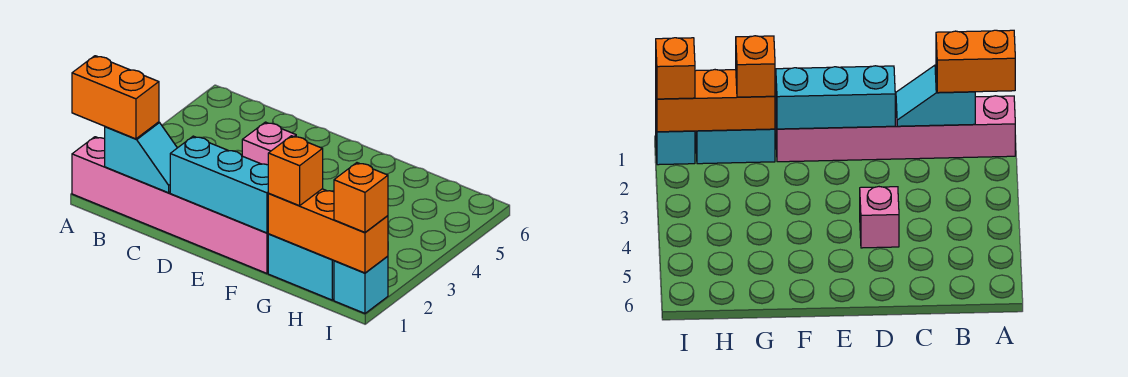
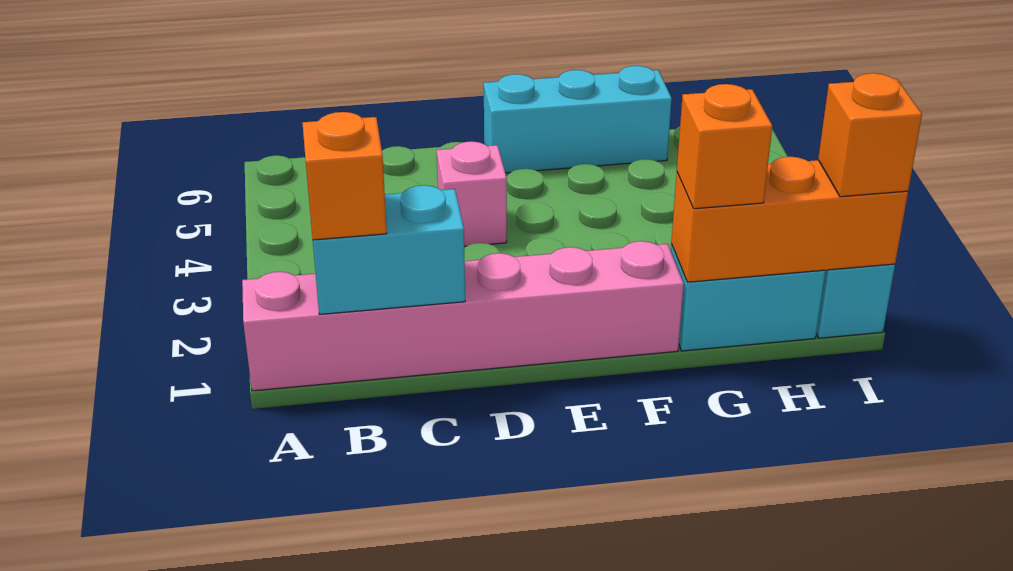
orange brick A1:B1 level 3 -> orange brick B1 level 3
cyan slope B1:C1 level 2 top B -> cyan brick B1:C1 level 2
cyan brick D1:F1 level 2 -> cyan brick E6:G6 level 1

